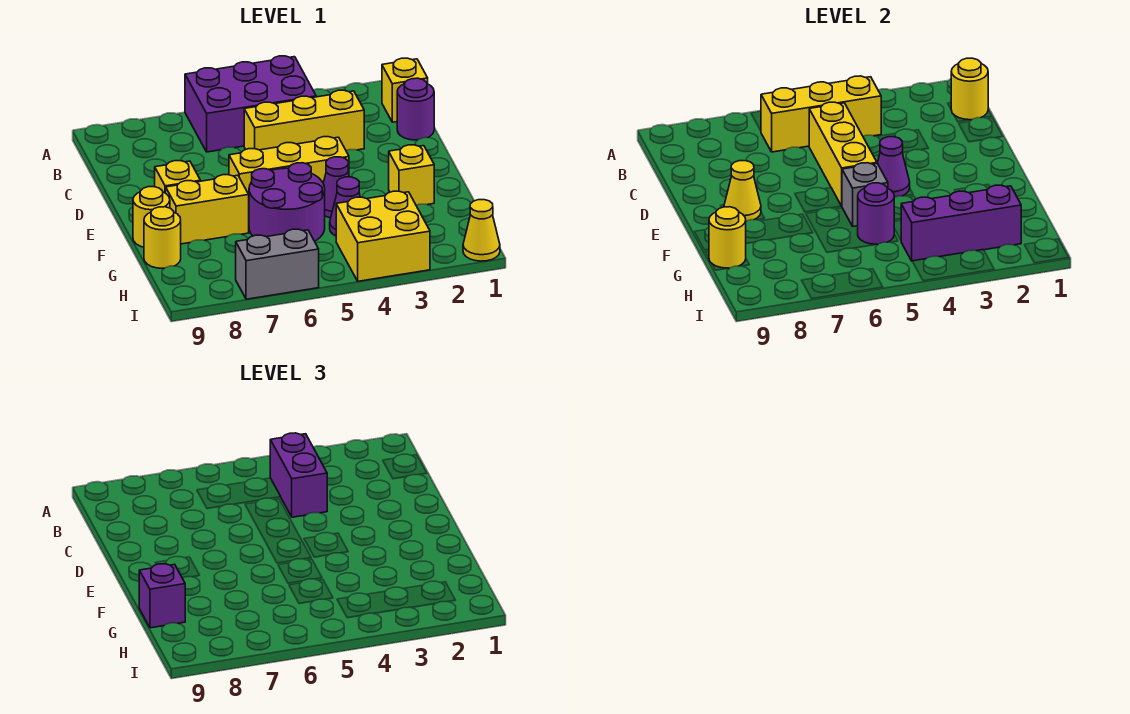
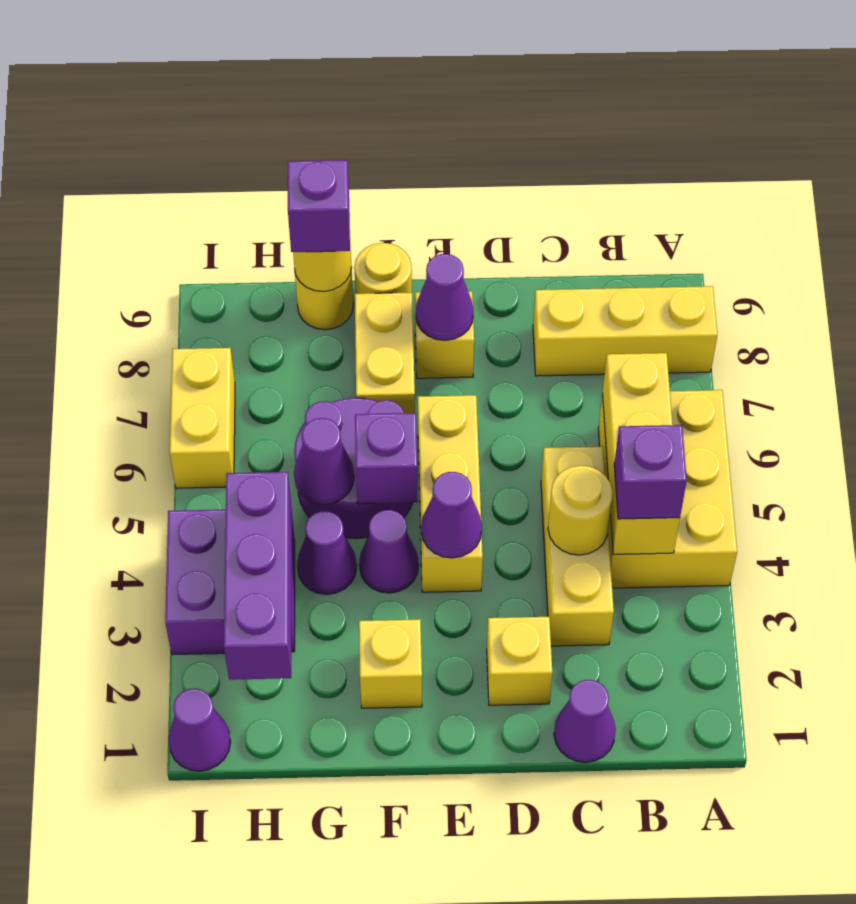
purple brick A4:B6 level 1 -> yellow brick A4:B6 level 1
yellow brick B1 level 1 -> yellow brick D2 level 1
yellow round brick B1 level 2 -> yellow round brick C4 level 2
purple brick B4:C4 level 3 -> purple brick B4 level 3
purple round brick C1 level 1 -> purple cone C1 level 1
yellow brick C5:E5 level 2 -> yellow brick A8:C8 level 1
yellow cone E8 level 2 -> purple cone E8 level 2
grey brick F5 level 2 -> purple brick F5 level 2
purple round brick G5 level 2 -> purple cone G5 level 2
yellow brick H3:I4 level 1 -> purple brick H3:I4 level 1
yellow cone I1 level 1 -> purple cone I1 level 1
grey brick I6:I7 level 1 -> yellow brick I6:I7 level 1

